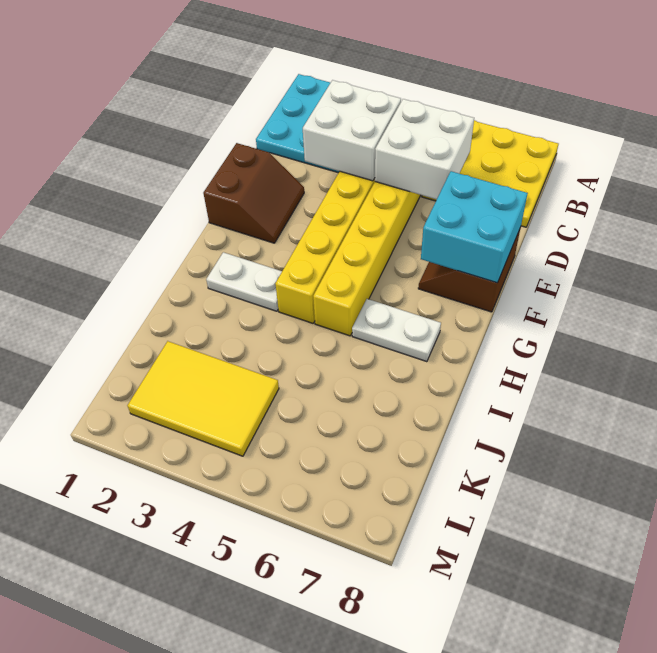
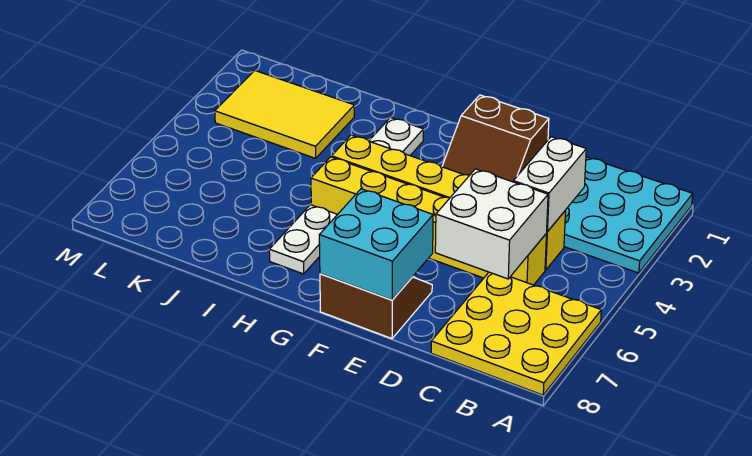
white brick C3:D4 level 2 -> white brick C3:C4 level 2
yellow tile K2:L4 level 1 -> yellow tile J2:L3 level 1

